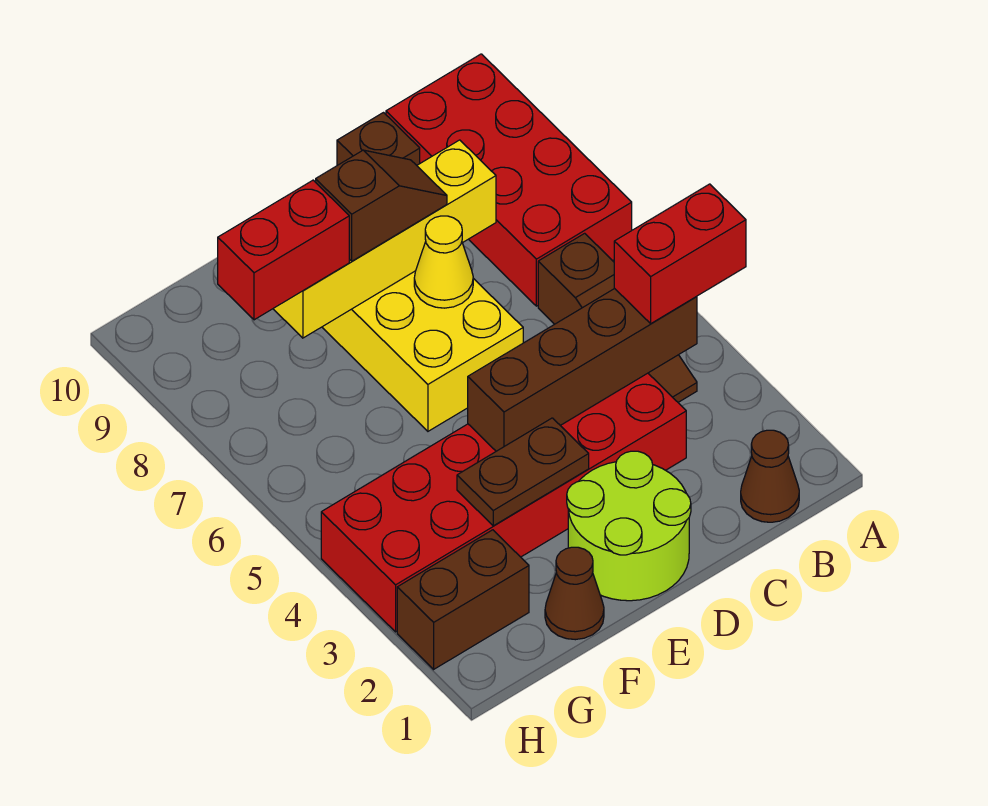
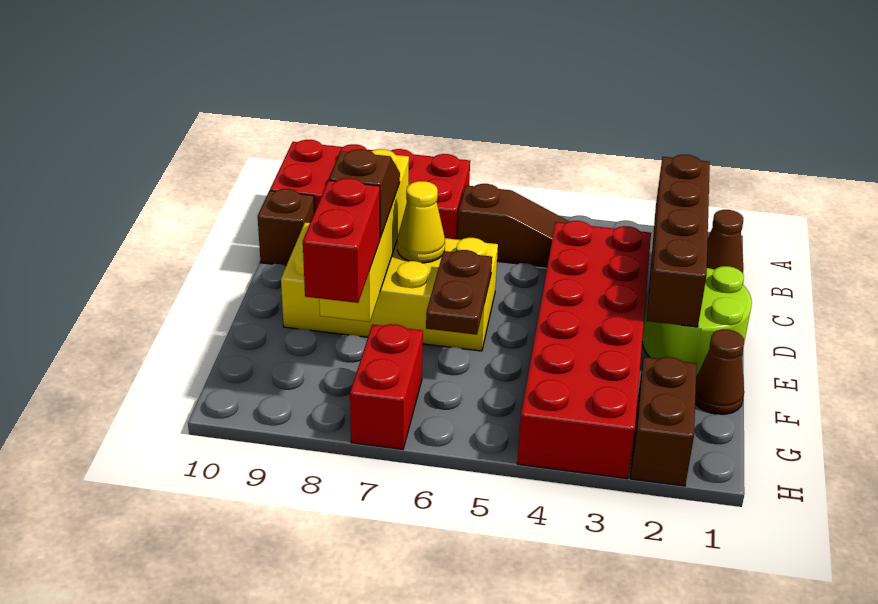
red brick A4:B4 level 3 -> red brick G7:H7 level 1
brown brick B4:E4 level 2 -> brown brick B2:E2 level 2
brown plate E3:F3 level 2 -> brown plate E6:F6 level 2

